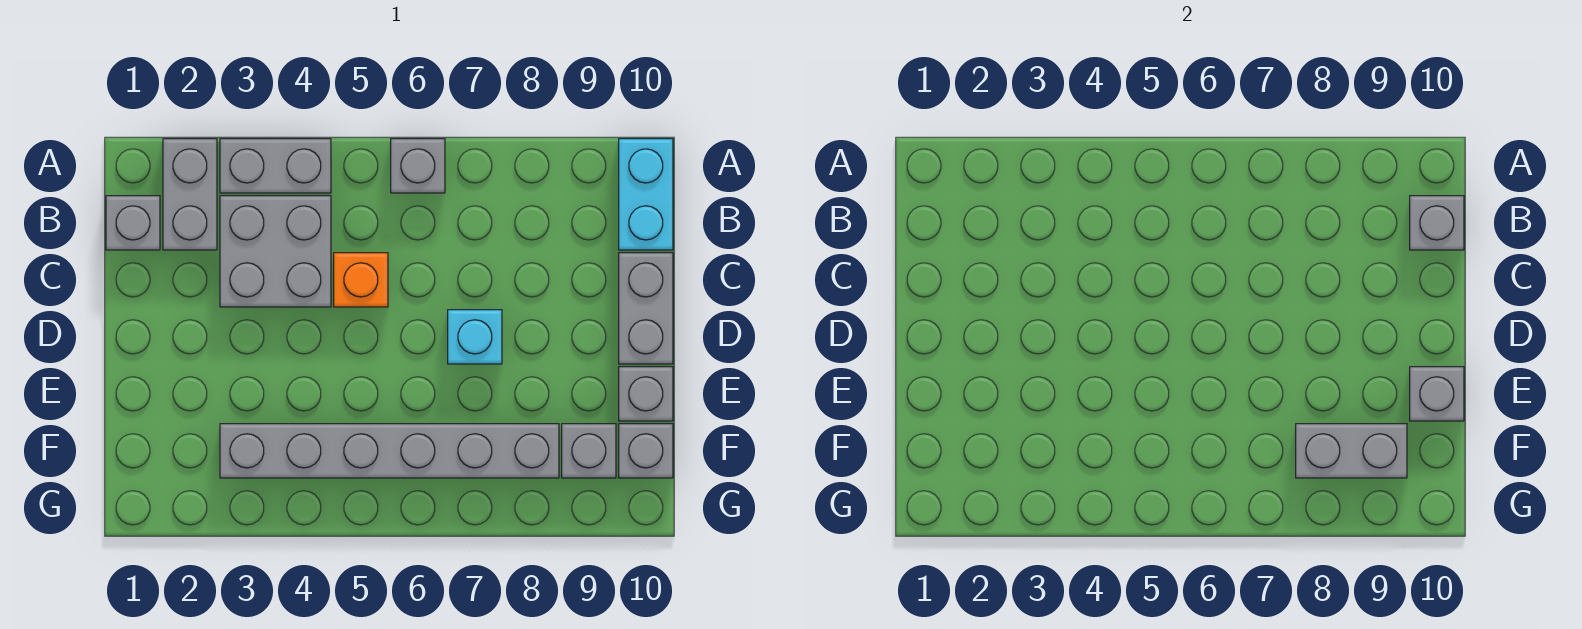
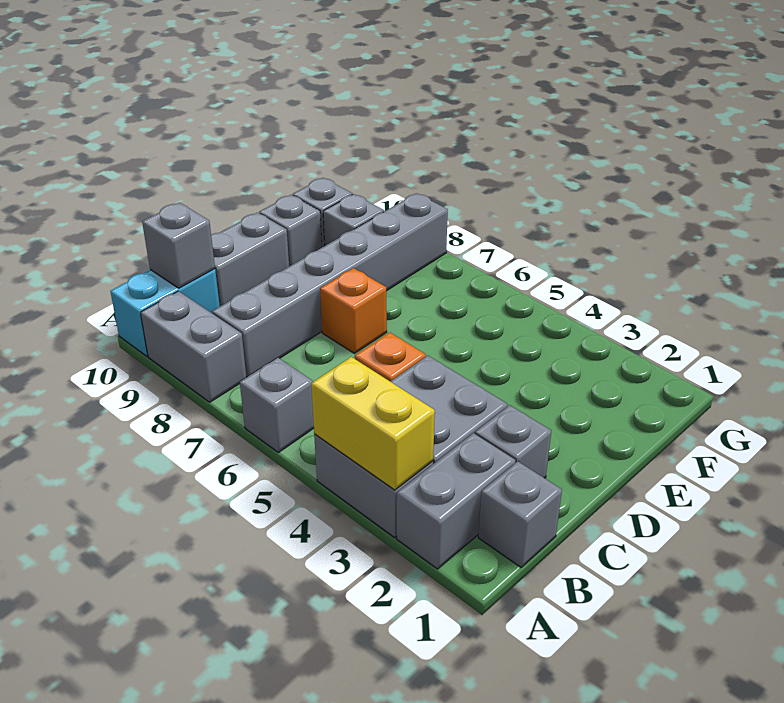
none -> yellow brick A3:A4 level 2
cyan brick D7 level 1 -> orange brick D7 level 1
grey brick E10 level 2 -> grey brick C2 level 1
grey brick F3:F8 level 1 -> grey brick B8:G8 level 1
grey brick F8:F9 level 2 -> grey brick A8:A9 level 1

